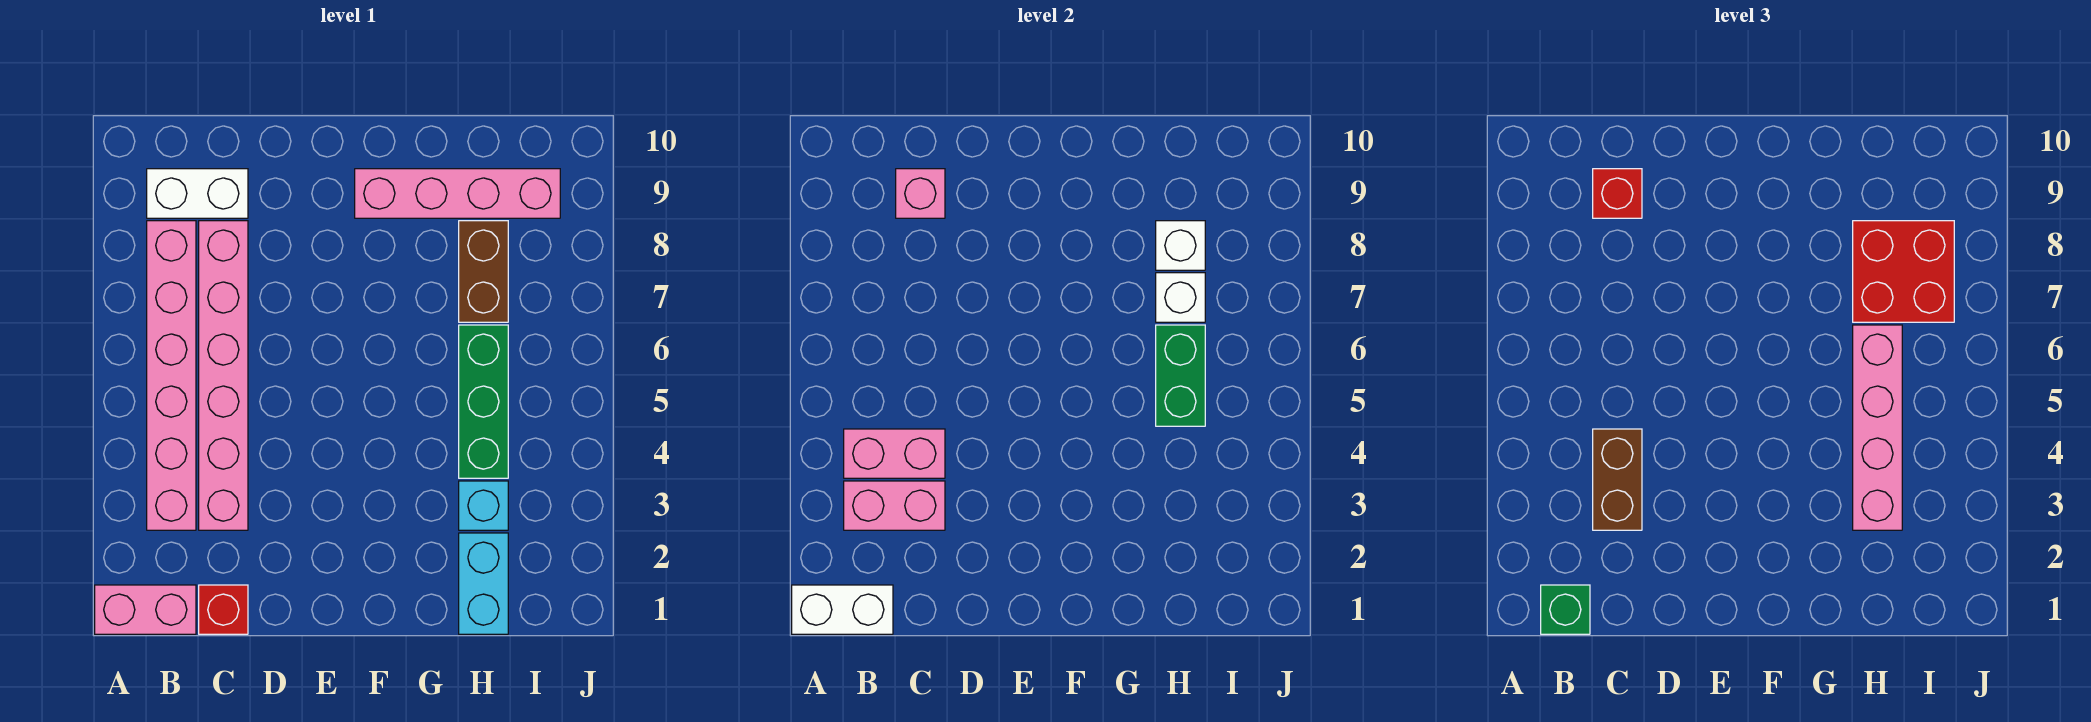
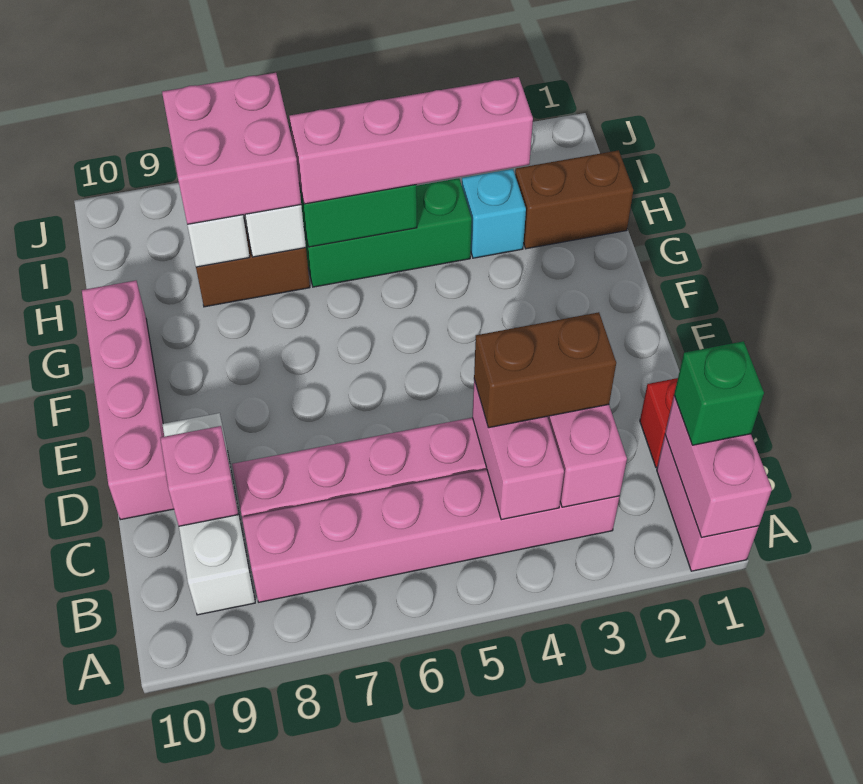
white brick A1:B1 level 2 -> pink brick A1:B1 level 2
white brick B9:C9 level 1 -> white brick B9:D9 level 1
red brick C9 level 3 -> none
pink brick F9:I9 level 1 -> pink brick D10:G10 level 1
cyan brick H1:H2 level 1 -> brown brick H1:H2 level 1
red brick H7:I8 level 3 -> pink brick H7:I8 level 3

